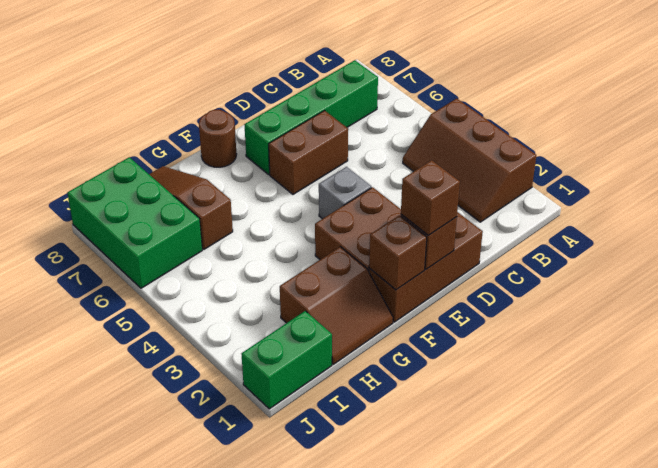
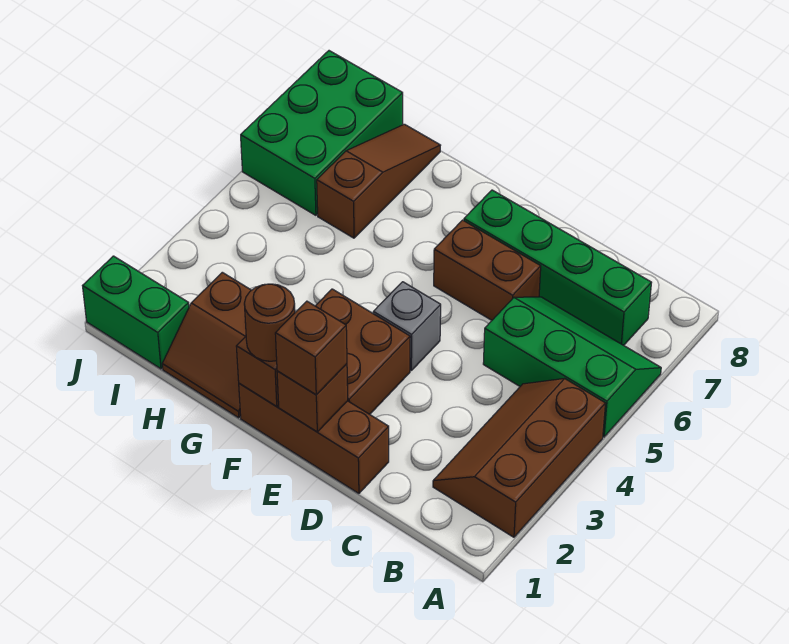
none -> green slope A5:C6 level 1 top 5
brown round brick F8 level 1 -> brown round brick F1 level 3

